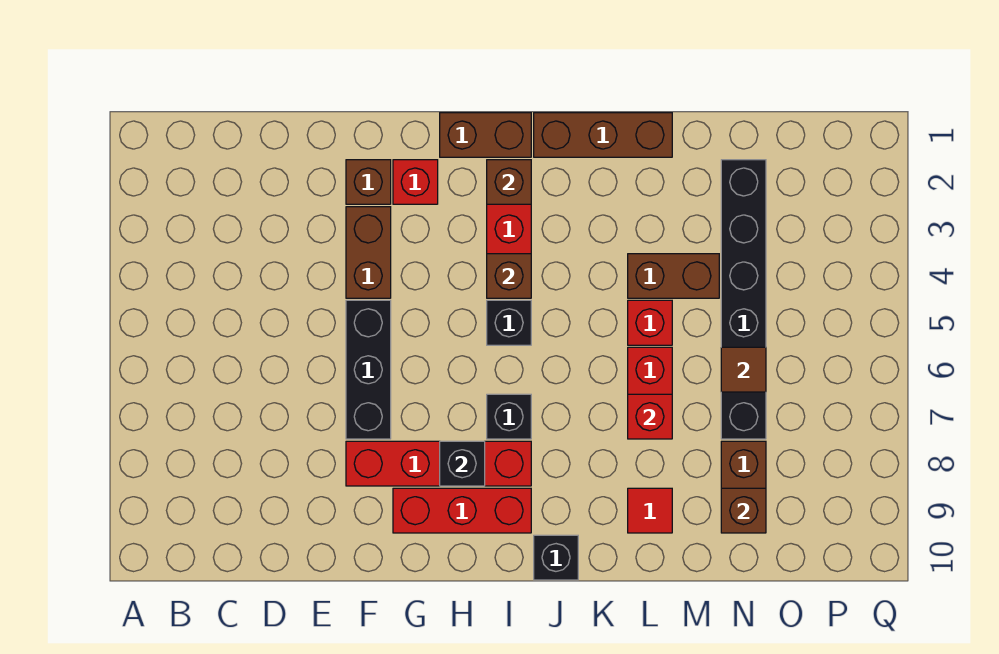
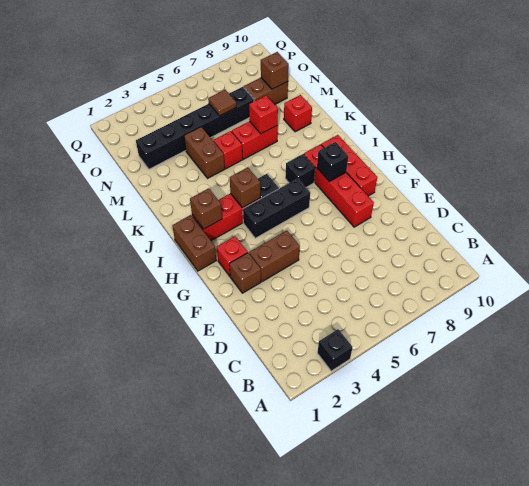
black brick F5:F7 level 1 -> black brick H4:H6 level 1
brown brick J1:L1 level 1 -> none
black brick J10 level 1 -> black brick A3 level 1
red tile L9 level 1 -> red brick L9 level 1

